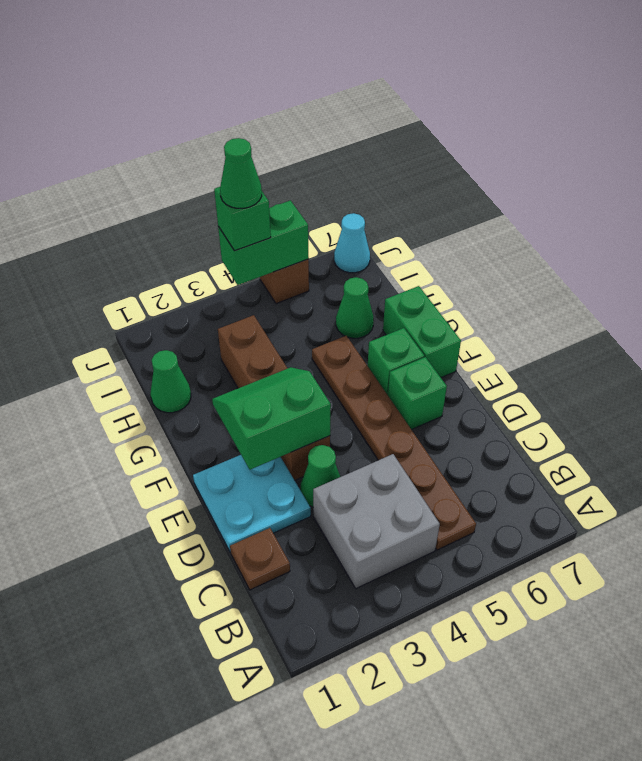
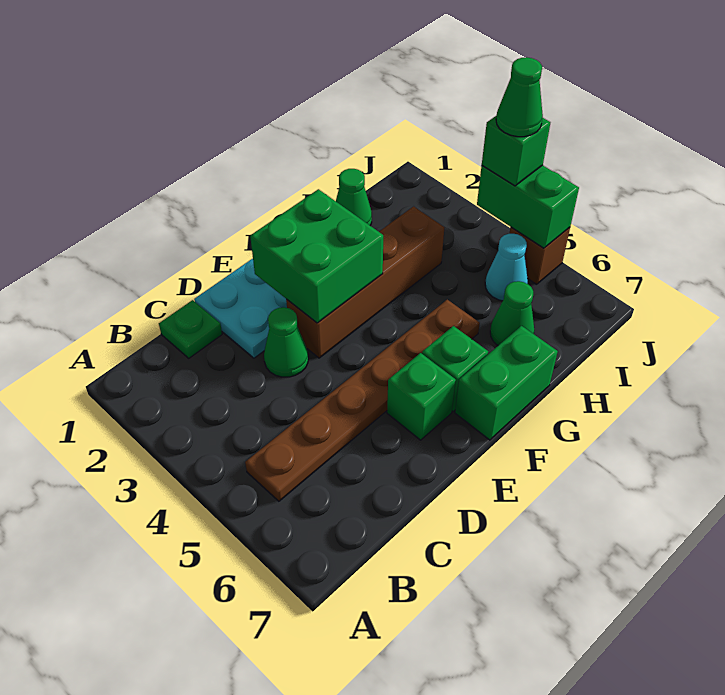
grey brick B3:C4 level 1 -> none
brown plate C1 level 1 -> green plate C1 level 1
green slope E2:F3 level 2 top E -> green brick E2:F3 level 2
cyan cone J7 level 1 -> cyan cone I5 level 1

